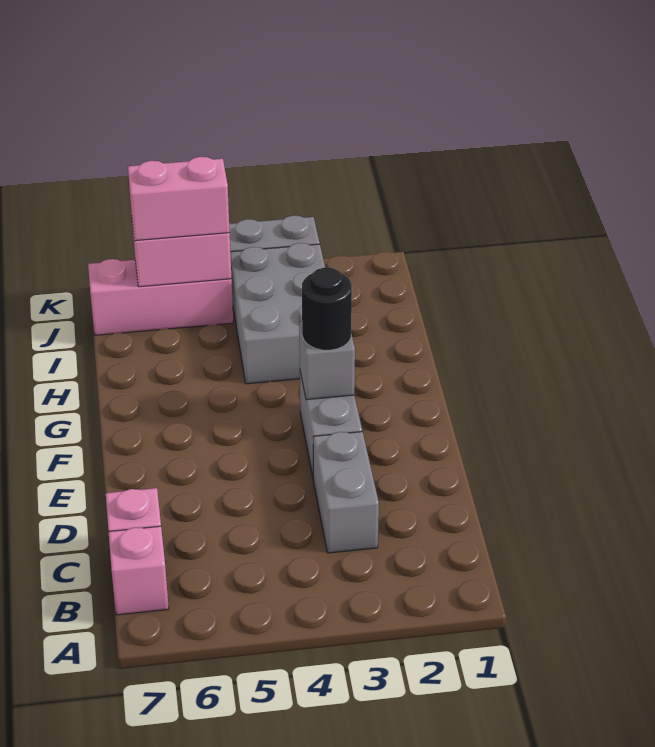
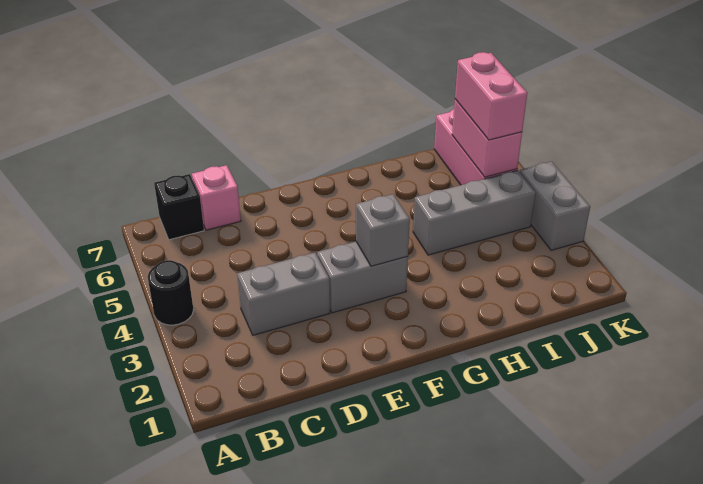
pink brick B7 level 1 -> black brick B7 level 1
black round brick F3 level 3 -> black round brick A4 level 1
grey brick H3:J4 level 1 -> grey brick H4:J4 level 1

